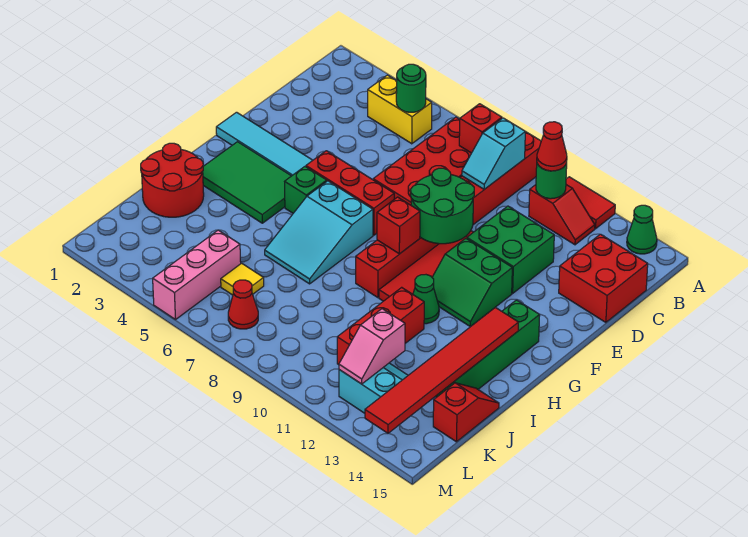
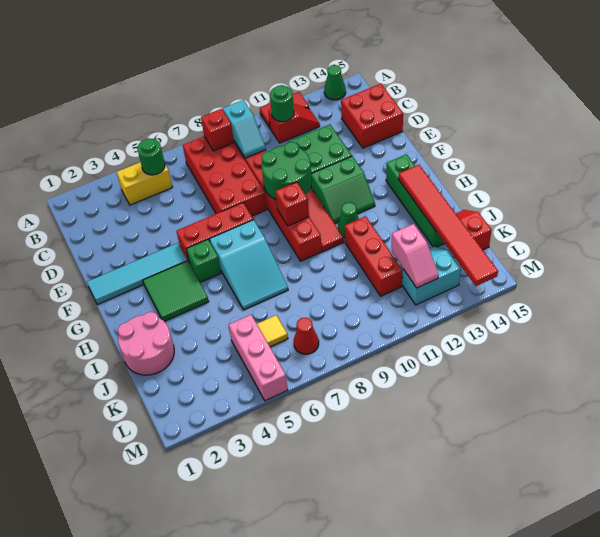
red cone B11 level 3 -> none
green tile G2:H4 level 1 -> green tile G3:H4 level 1
red round brick I1:J2 level 1 -> pink round brick I1:J2 level 1

